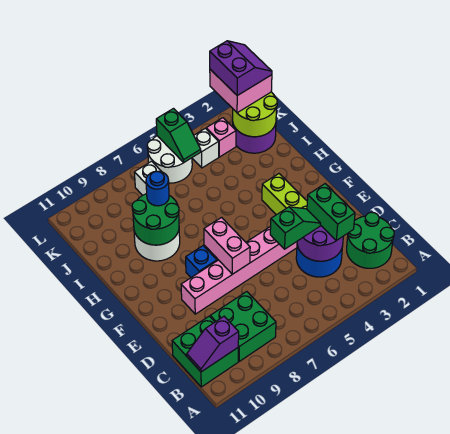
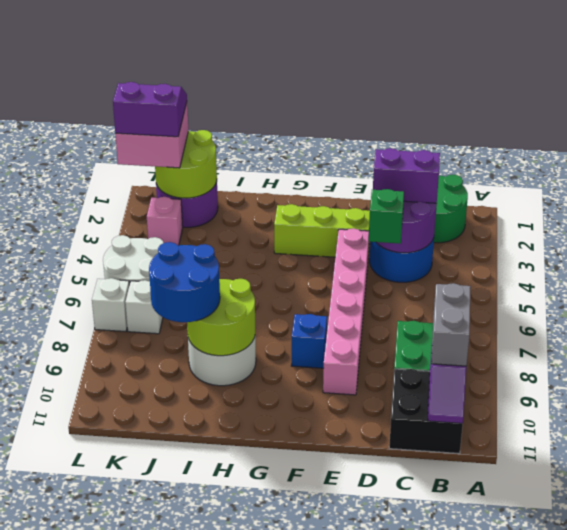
none -> grey brick B9:B10 level 3
green brick B10:C11 level 1 -> black brick B10:C11 level 1
green brick C3:D3 level 3 -> purple brick C3:D3 level 3
pink brick E7:F7 level 2 -> none
green round brick H8:I9 level 2 -> lime round brick H8:I9 level 2
blue round brick I8 level 3 -> blue round brick I8:J9 level 3
white brick K4 level 1 -> white brick L7 level 1
green slope K5:L5 level 2 top L -> none

